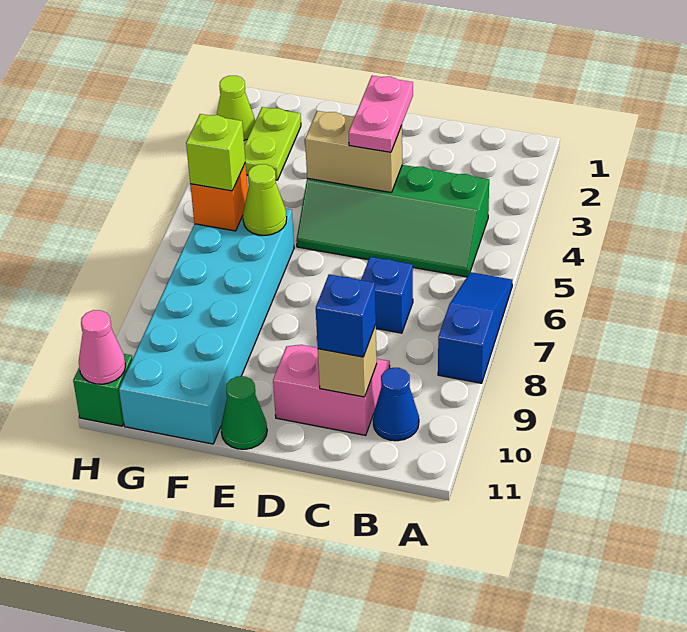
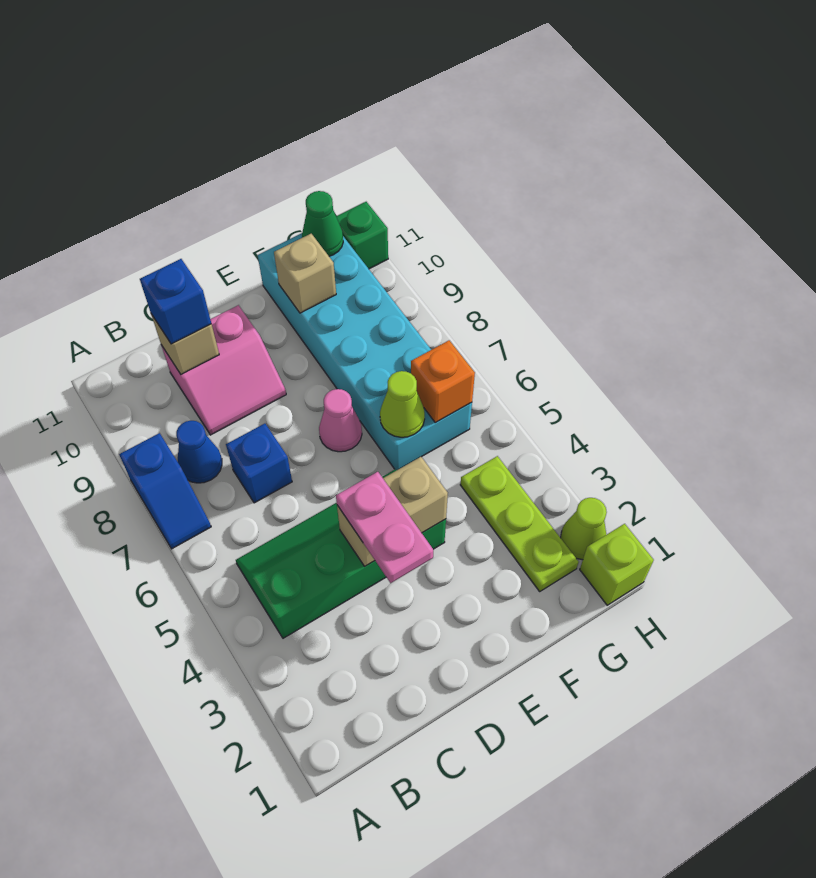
blue slope A6:A8 level 1 top 8 -> blue slope A7:A8 level 1 top 8
blue cone B10 level 1 -> blue cone B8 level 1
green cone E11 level 1 -> green cone G11 level 2
none -> tan brick F10 level 2
lime plate G2:G3 level 1 -> lime plate G2:G4 level 1
lime brick G6 level 3 -> lime brick H1 level 1
pink cone H11 level 2 -> pink cone E7 level 1

